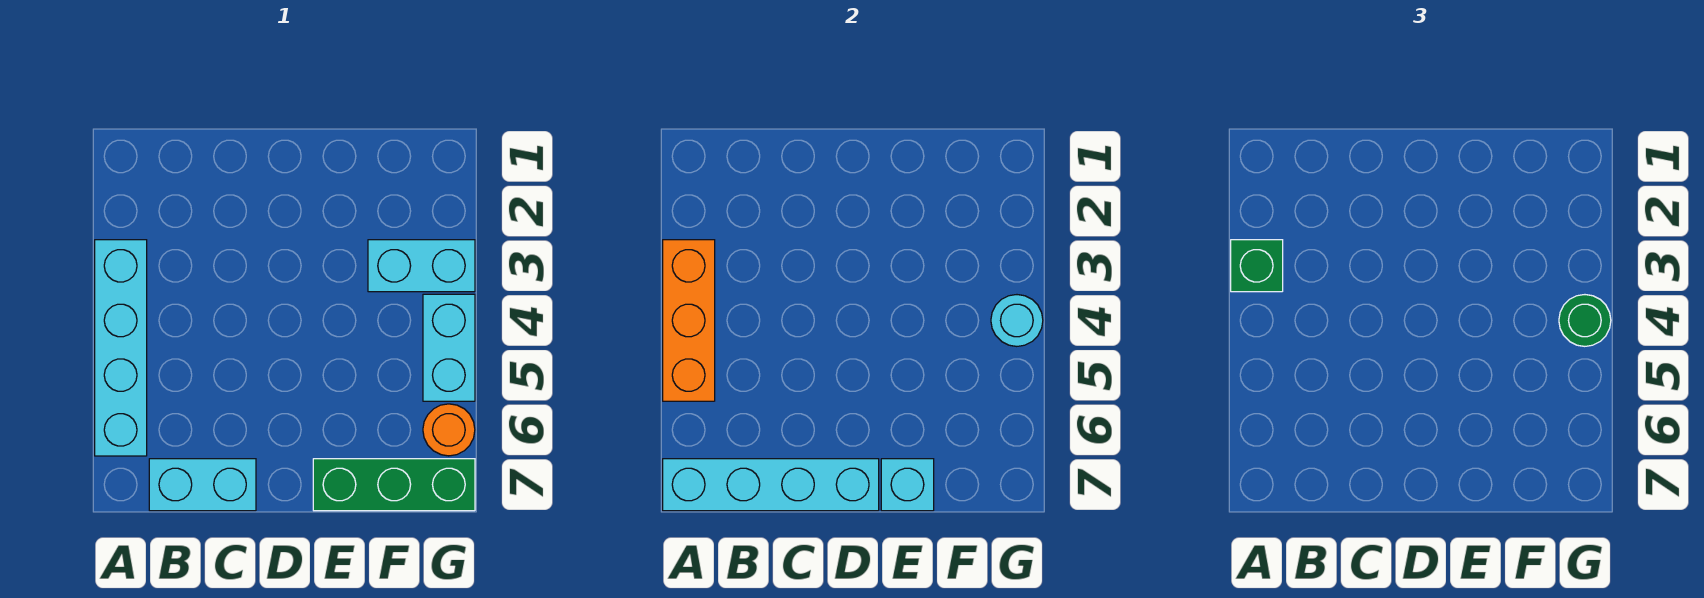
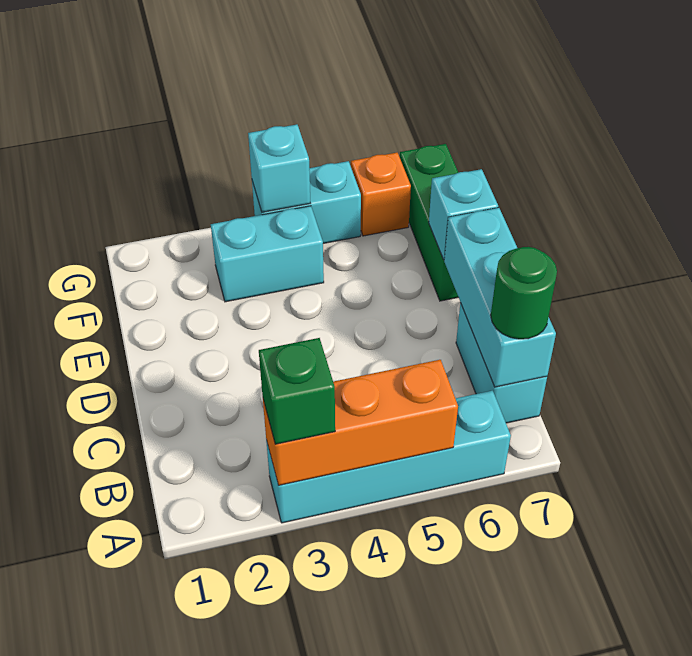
cyan brick A7:D7 level 2 -> cyan brick B7:D7 level 2
cyan brick F3:G3 level 1 -> cyan brick F3:F4 level 1
cyan round brick G4 level 2 -> cyan brick G4 level 2
green round brick G4 level 3 -> green round brick B7 level 3
orange round brick G6 level 1 -> orange brick G6 level 1

